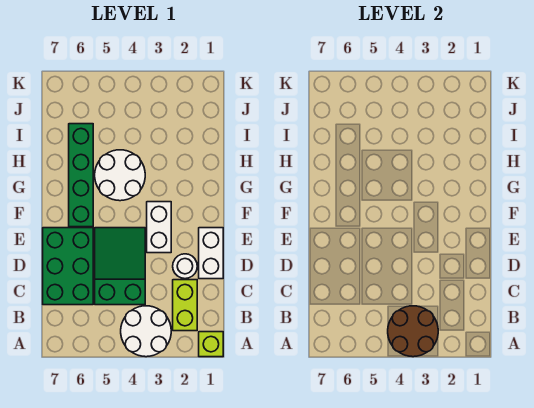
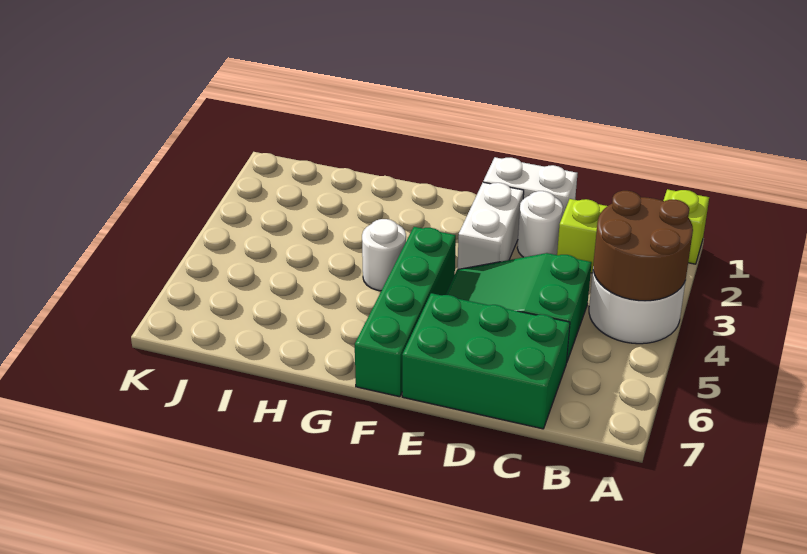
white brick E3:F3 level 1 -> white brick E2:E3 level 1
green brick F6:I6 level 1 -> green brick F4:F7 level 1
white round brick G4:H5 level 1 -> white round brick G4 level 1

